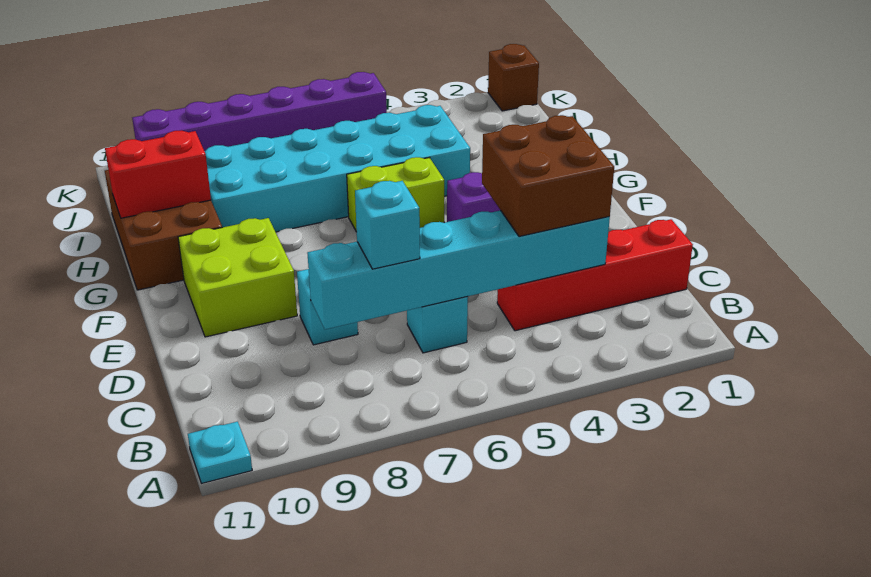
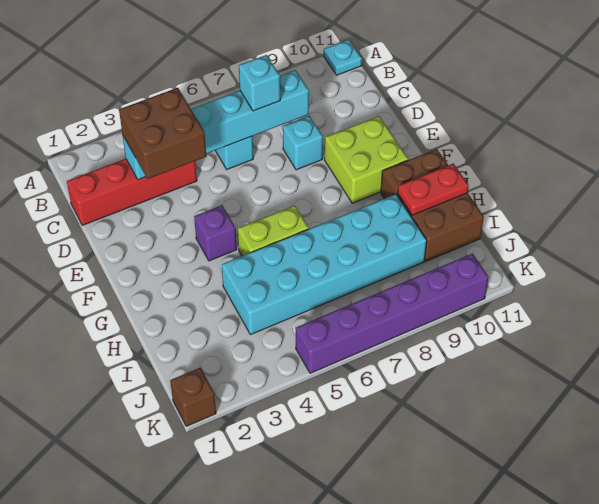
red brick H10:H11 level 2 -> red plate H10:H11 level 2

